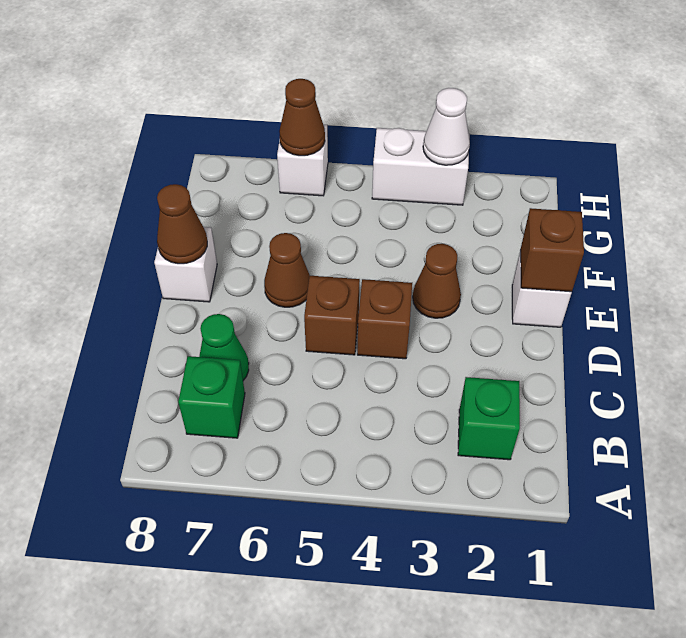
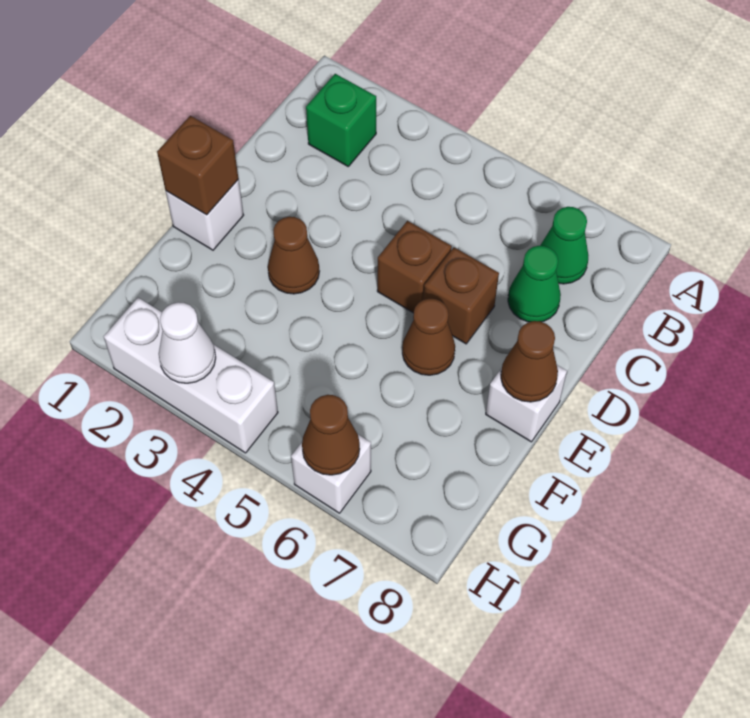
green brick B7 level 1 -> green cone B7 level 1
brown brick D4 level 1 -> brown brick D6 level 1
white brick H3:H4 level 1 -> white brick H2:H4 level 1

